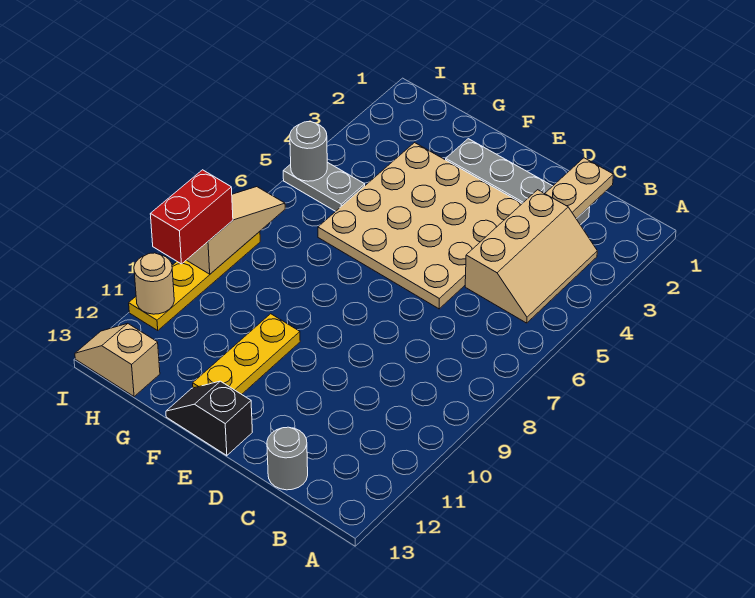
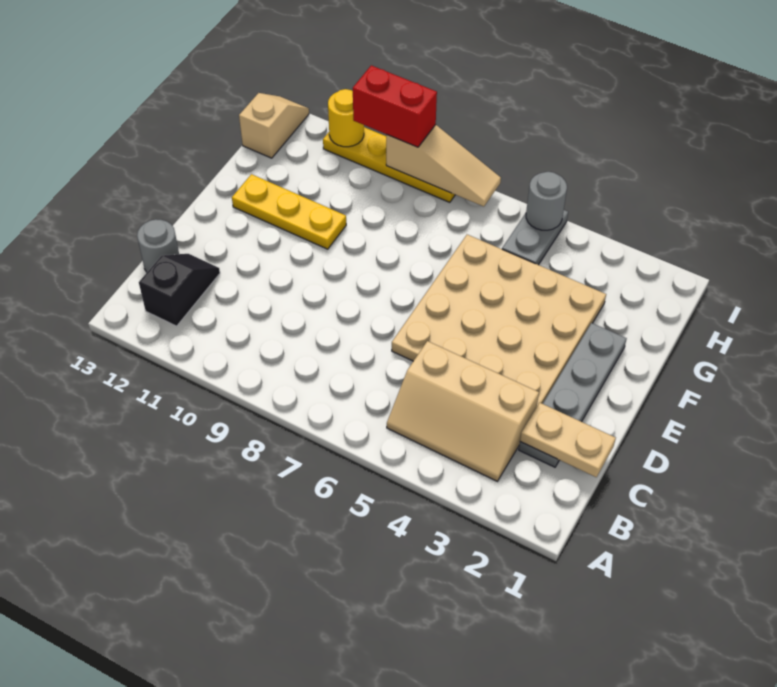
black slope E13:F13 level 1 top E -> black slope B12:C12 level 1 top B
tan round brick I11 level 2 -> yellow round brick I11 level 2

